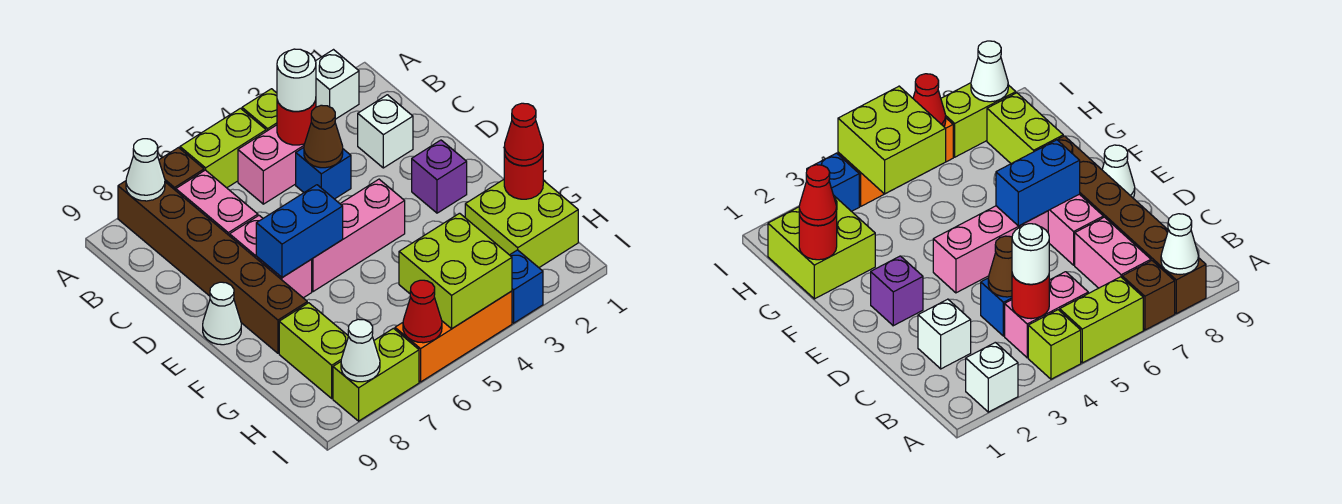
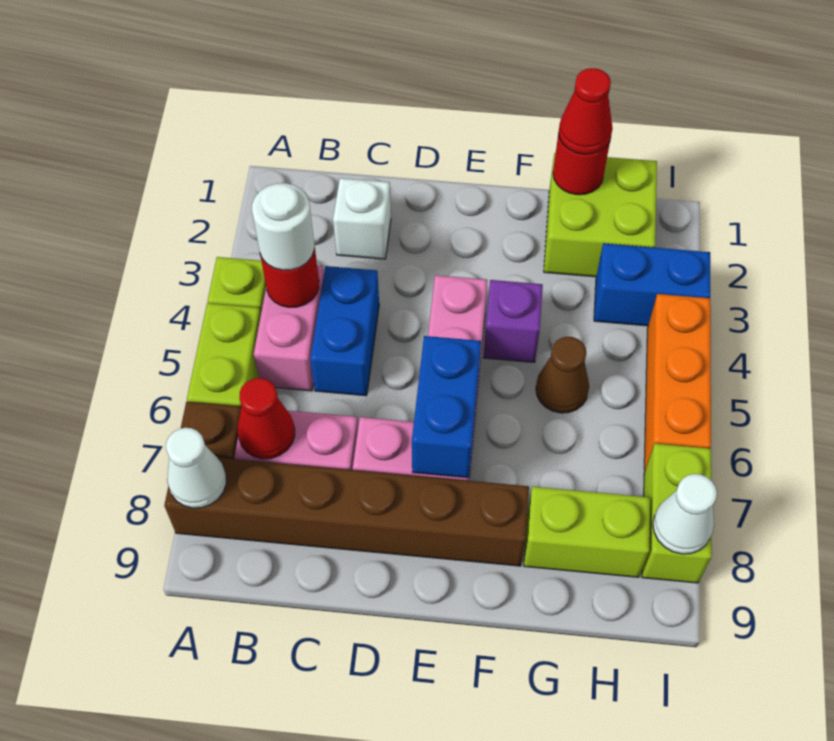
white brick A2 level 1 -> none
blue brick C4 level 1 -> blue brick C4:C5 level 1
brown cone C4 level 2 -> brown cone G5 level 1
purple brick E2 level 1 -> purple brick F4 level 1
white cone E9 level 1 -> none
lime brick H4:I5 level 2 -> none
blue brick I3 level 1 -> blue brick H3:I3 level 1
red cone I6 level 2 -> red cone B7 level 2

